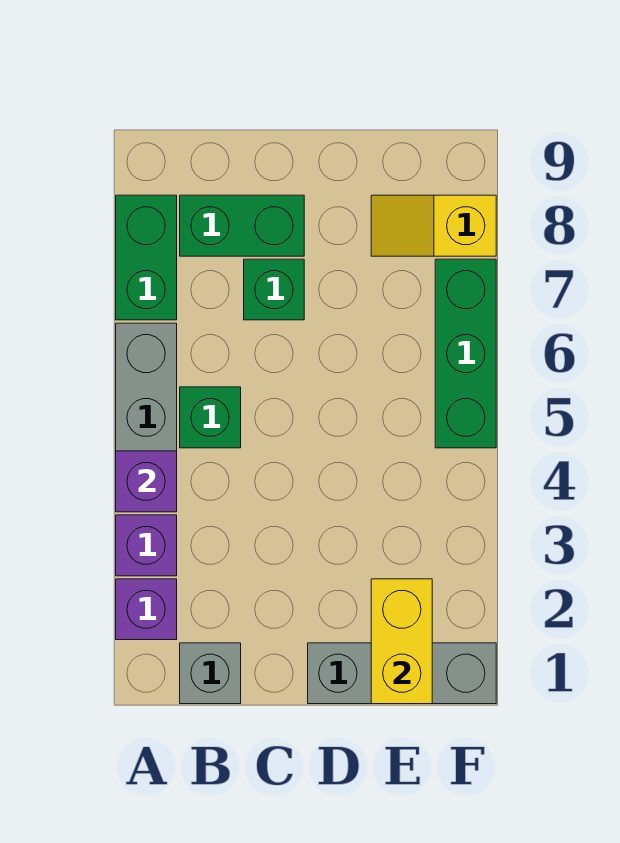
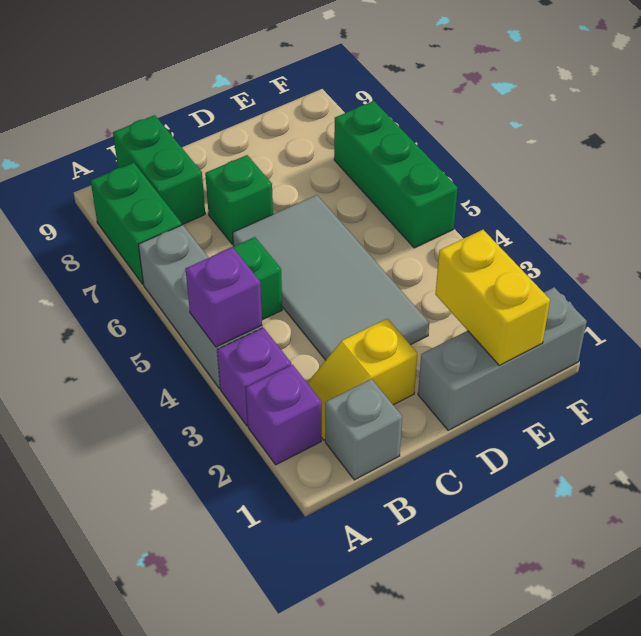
green brick B8:C8 level 1 -> green brick B8:B9 level 1
none -> grey tile C3:D6 level 1
yellow slope E8:F8 level 1 top F -> yellow slope B2:C2 level 1 top C

